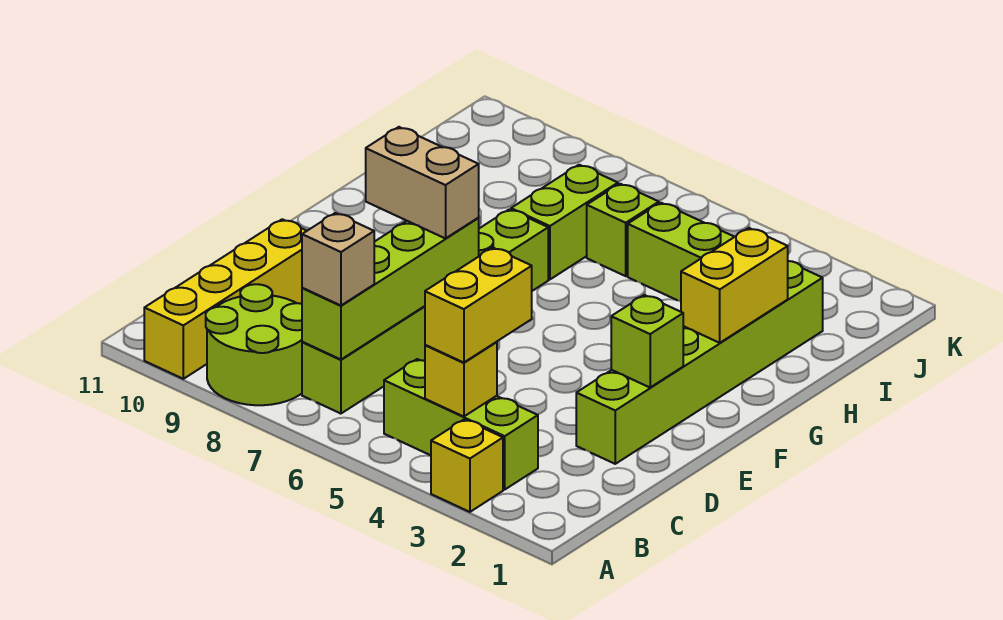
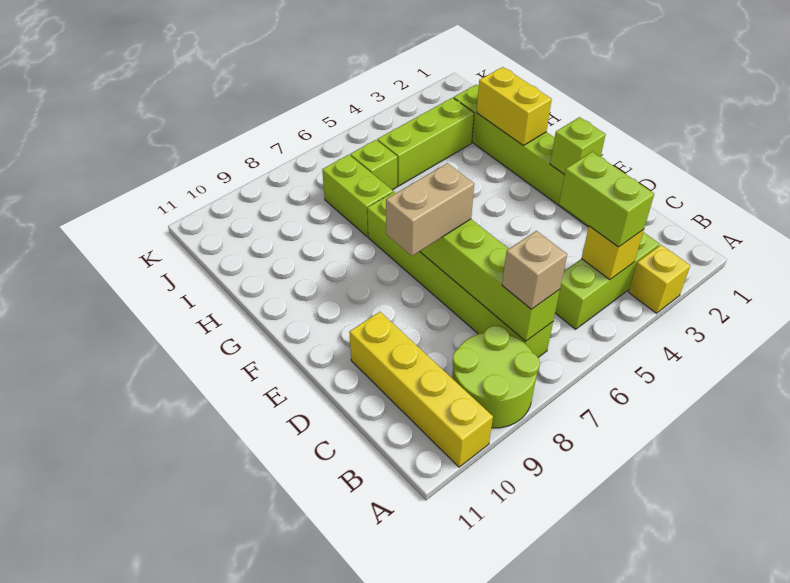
yellow brick B4:C4 level 3 -> lime brick B4:C4 level 3

